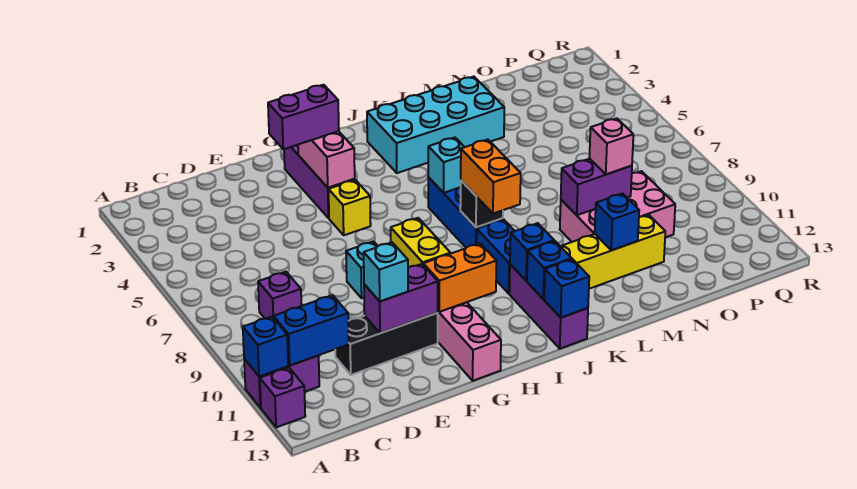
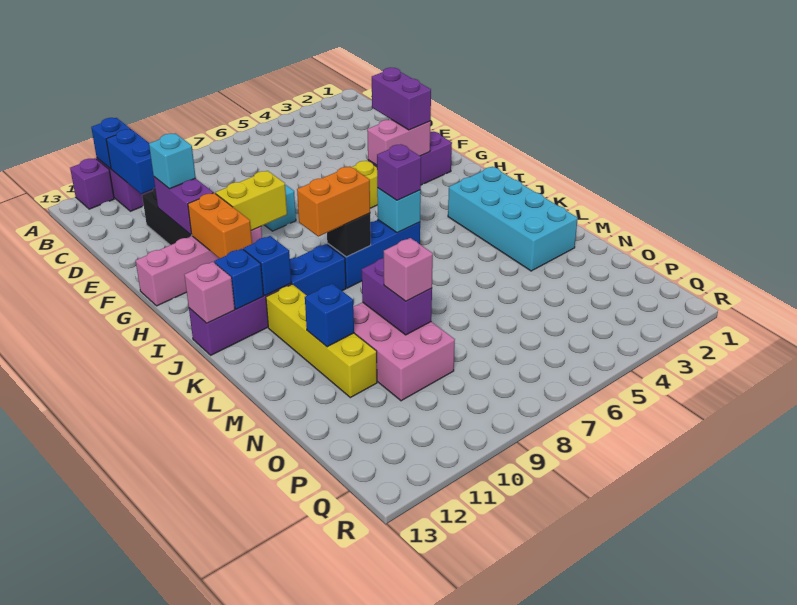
purple brick C8 level 1 -> purple brick J6 level 3
blue brick J13 level 2 -> pink brick J13 level 2

